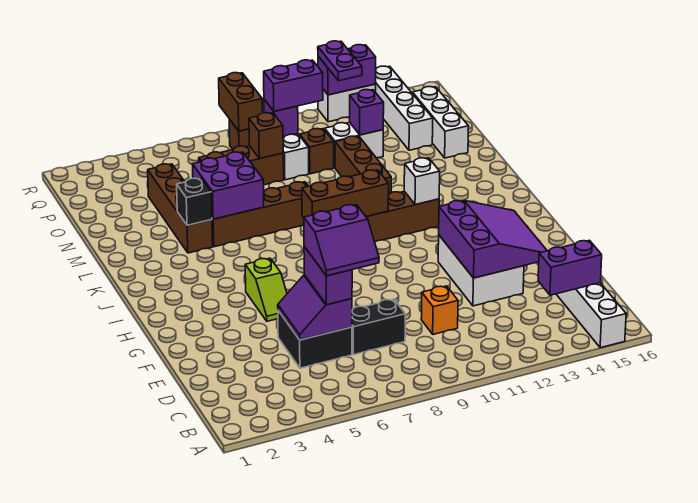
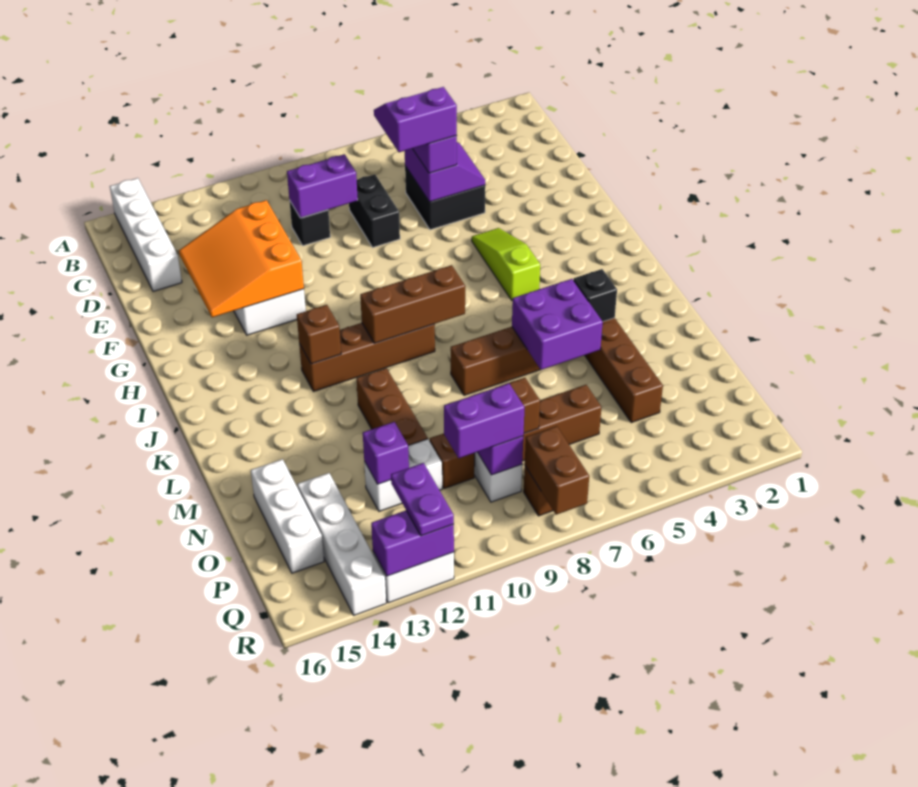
purple brick C14:C15 level 2 -> purple brick D9:D10 level 2
black brick D7:D8 level 1 -> black brick D8:E8 level 1
orange brick D10 level 1 -> black brick D10 level 1
purple slope E12:G14 level 2 top 12 -> orange slope E12:G14 level 2 top 12
lime slope G5:H5 level 1 top H -> lime slope G5:I5 level 1 top I
white brick J12 level 2 -> brown brick J12 level 2

